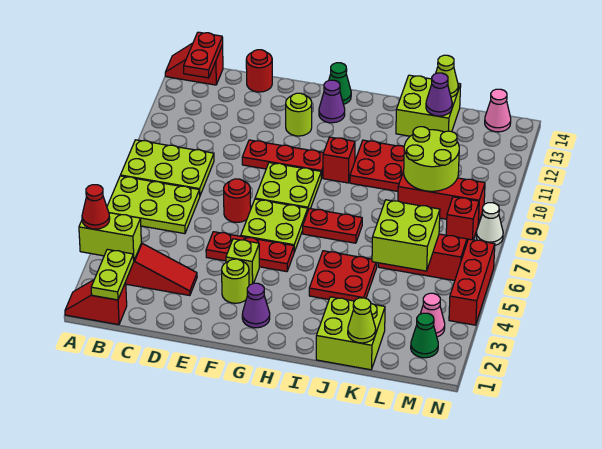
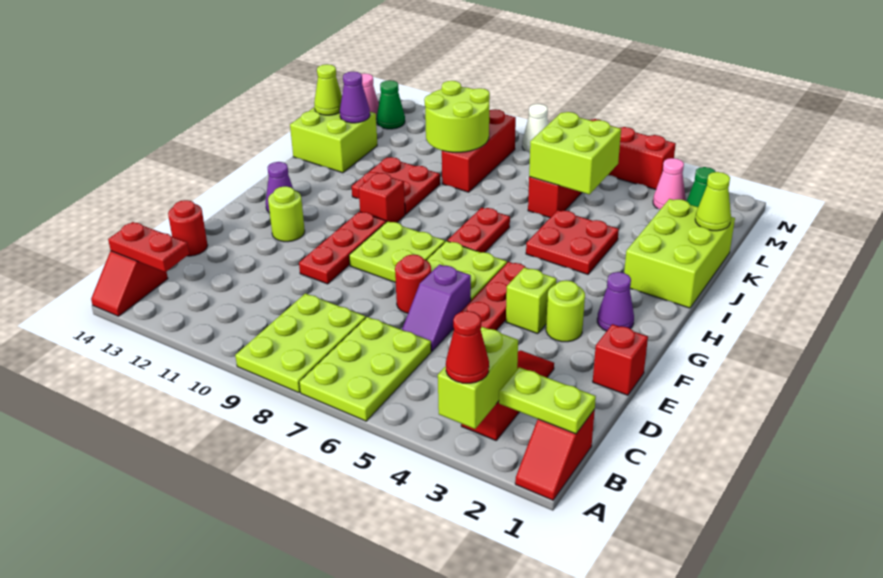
none -> purple slope D6:E6 level 1 top E
green cone G14 level 1 -> green cone M13 level 1
lime brick J1:K2 level 1 -> lime brick I1:K2 level 1
red brick M8 level 1 -> red brick E1 level 1

